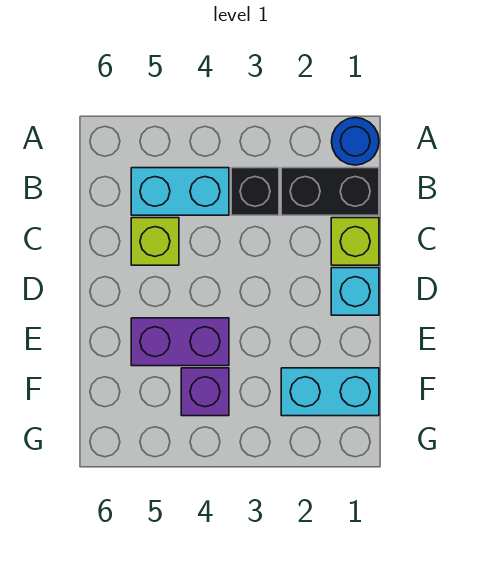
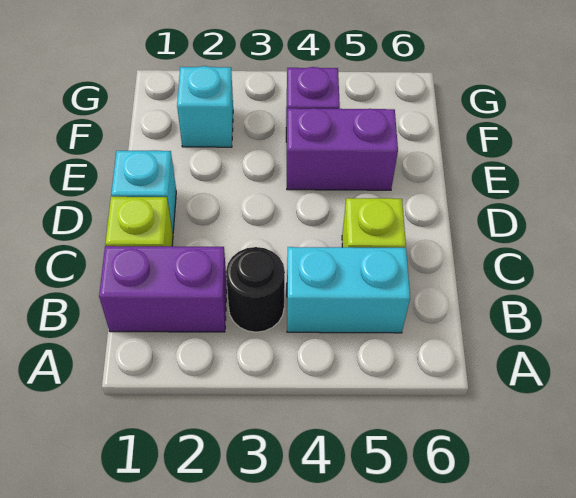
blue round brick A1 level 1 -> none
black brick B1:B2 level 1 -> purple brick B1:B2 level 1
black brick B3 level 1 -> black round brick B3 level 1
cyan brick F1:F2 level 1 -> cyan brick F2 level 1

